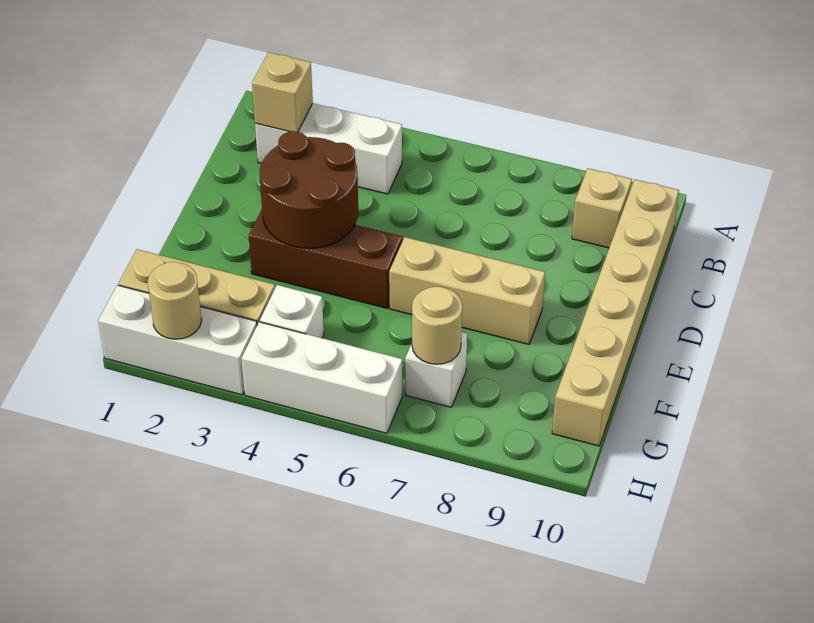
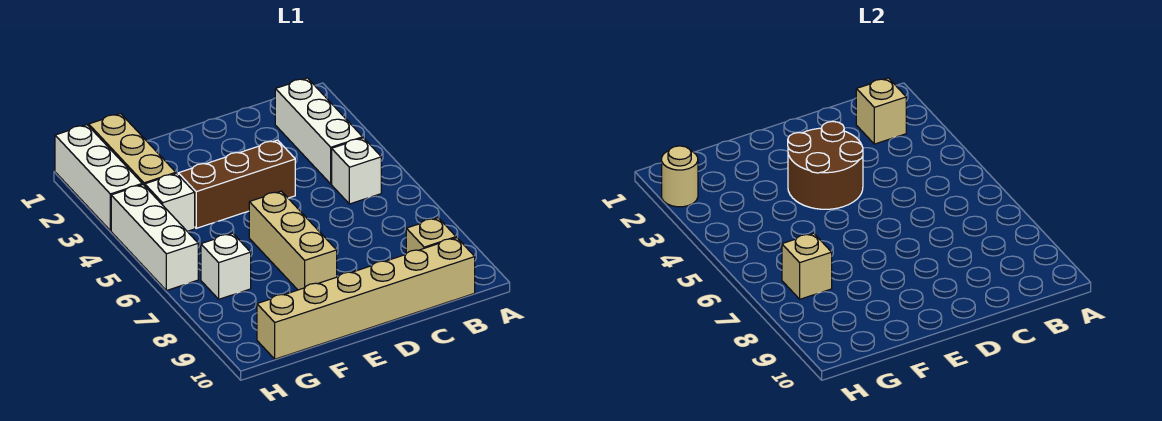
none -> white brick B5 level 1
brown brick E3:E5 level 1 -> brown brick D4:F4 level 1
tan round brick G7 level 2 -> tan brick G7 level 2

